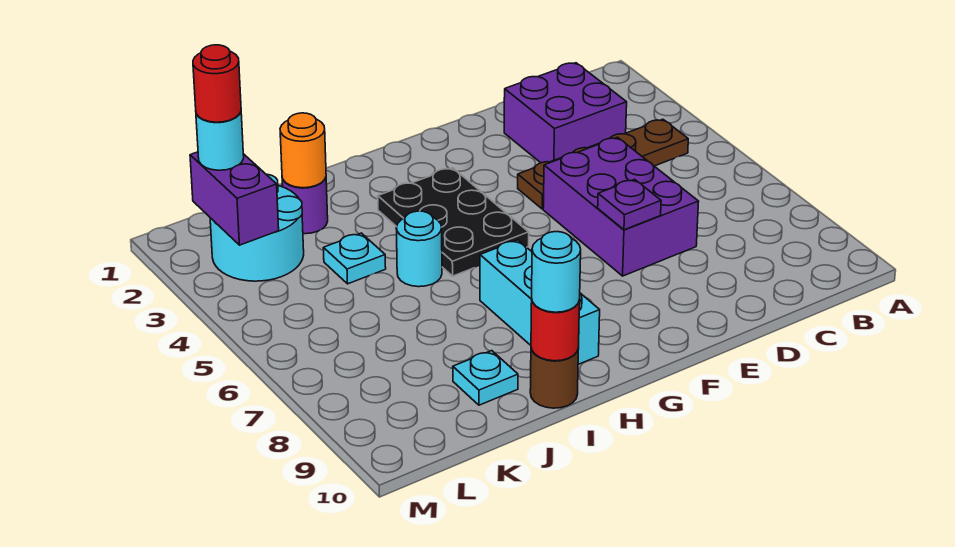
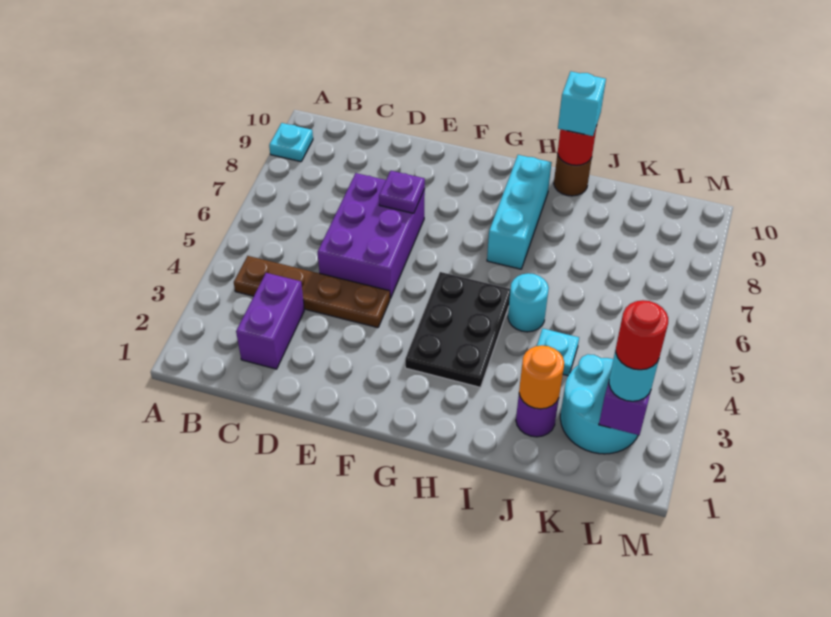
purple brick C2:D3 level 1 -> purple brick C2:C3 level 1
cyan round brick I10 level 3 -> cyan brick I10 level 3
cyan plate J9 level 1 -> cyan plate A9 level 1

